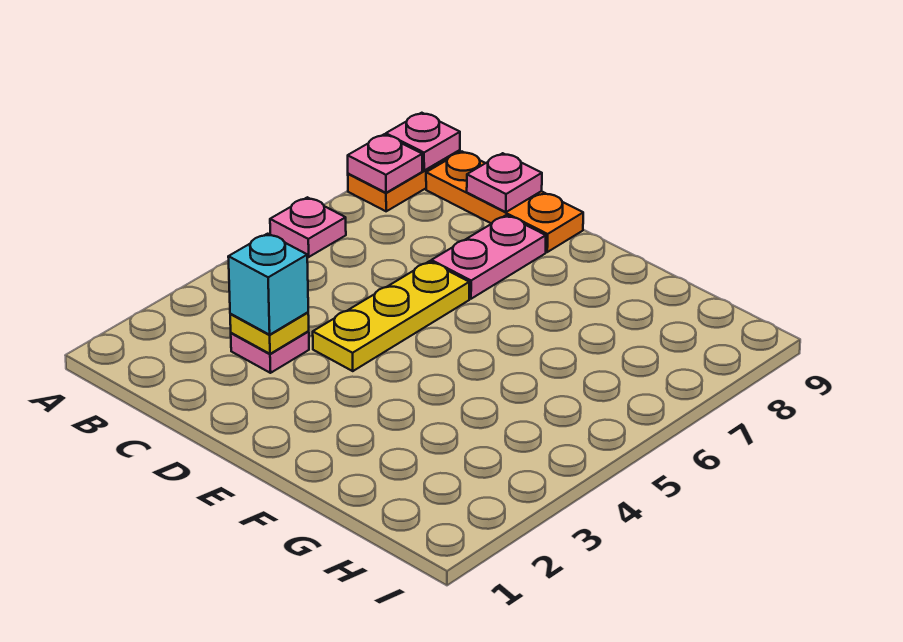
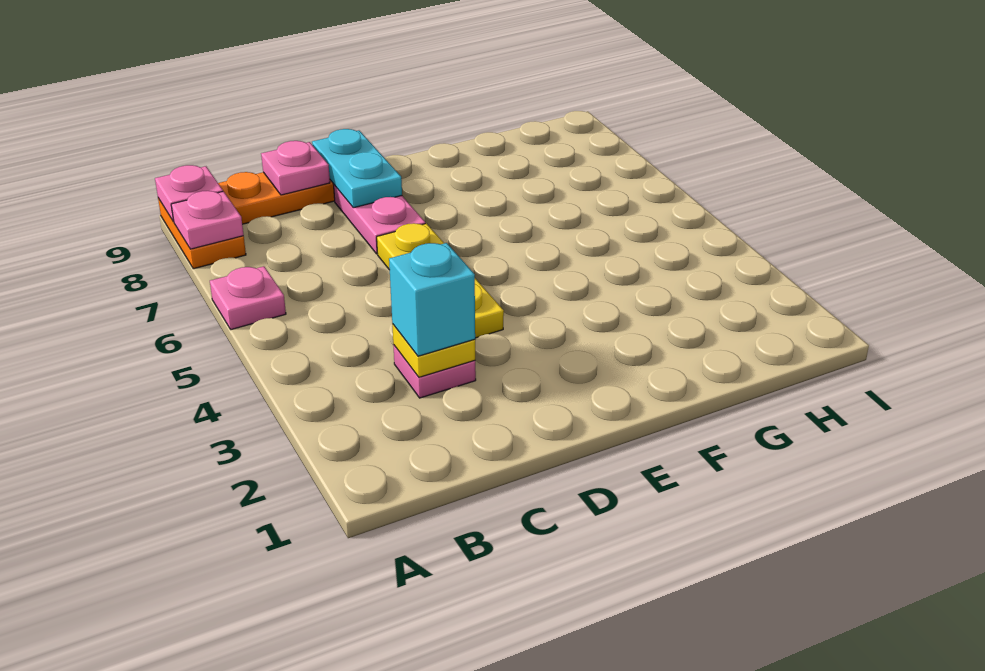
none -> cyan plate D8:D9 level 2

